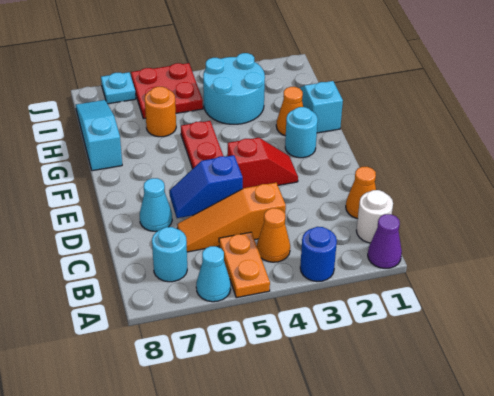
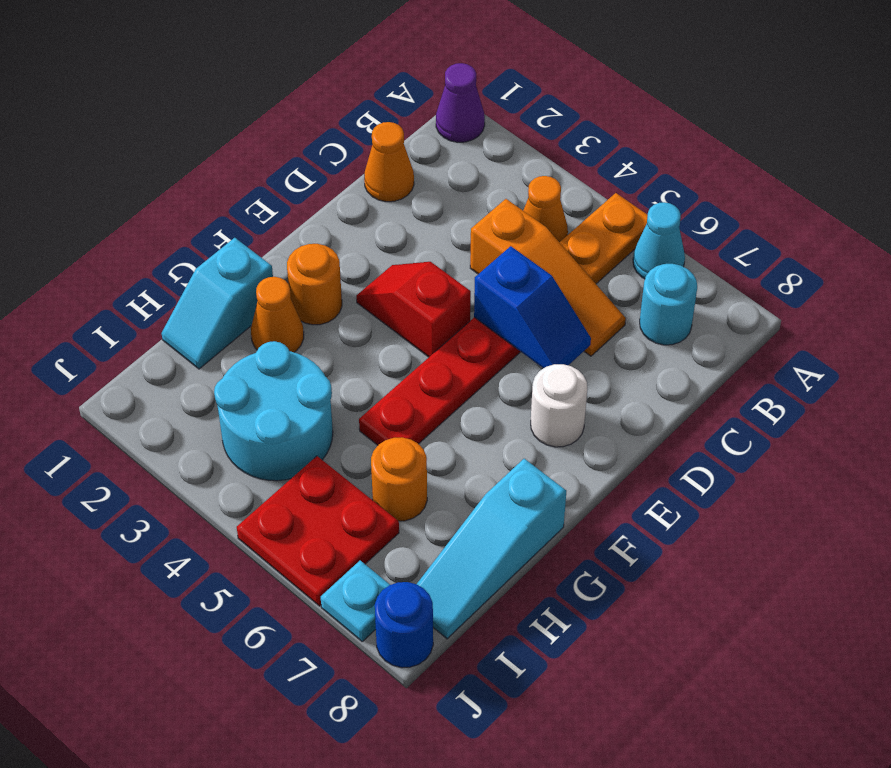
blue round brick A3 level 1 -> blue round brick J8 level 1
white round brick B1 level 1 -> white round brick E7 level 1
cyan cone D7 level 1 -> none
cyan round brick F2 level 1 -> orange round brick F2 level 1

